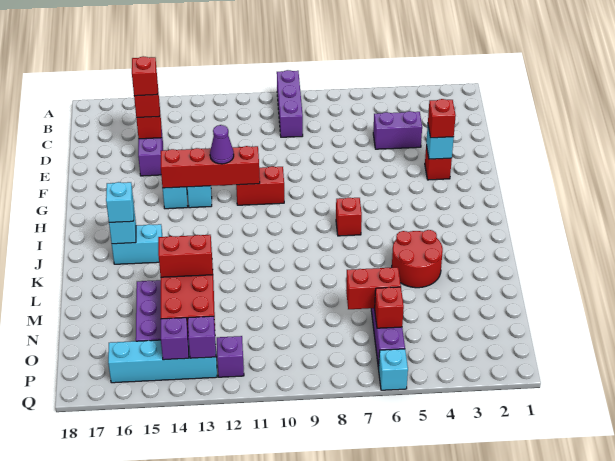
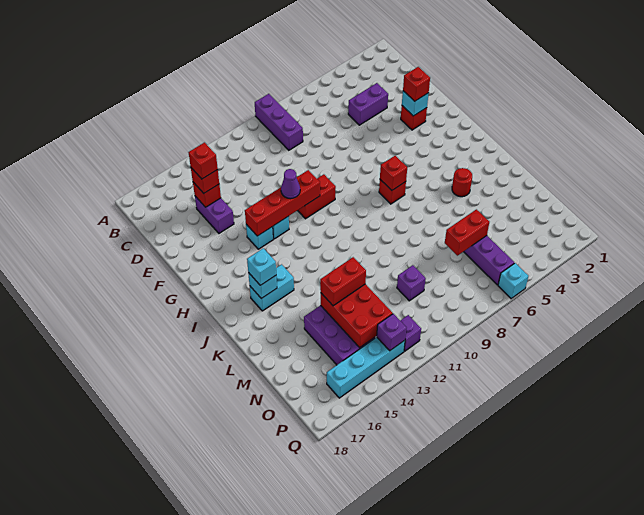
red round brick K4:L5 level 1 -> red round brick K4 level 1
red brick O6 level 2 -> red brick I7 level 2
purple brick P14 level 2 -> purple brick N10 level 1

